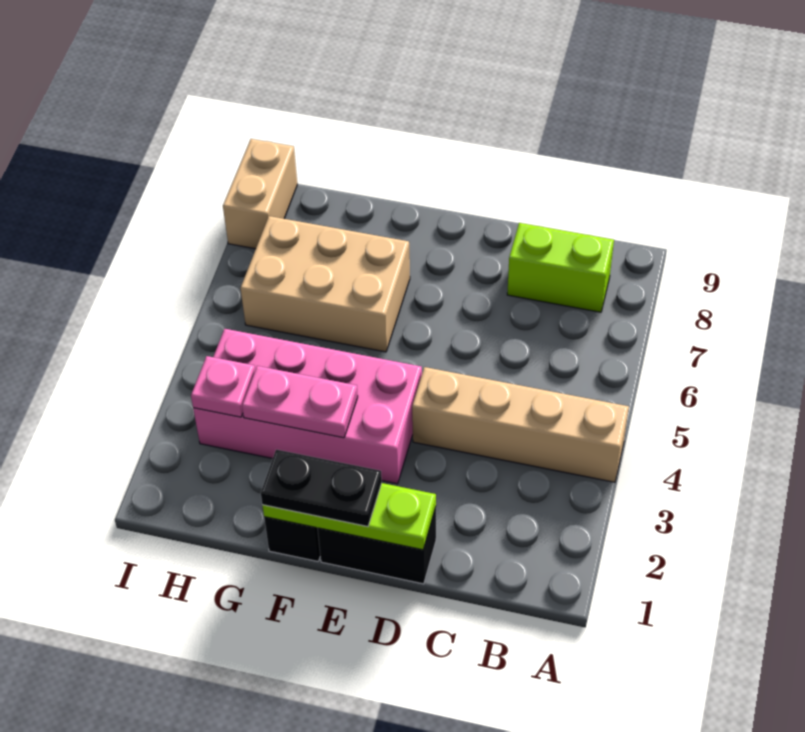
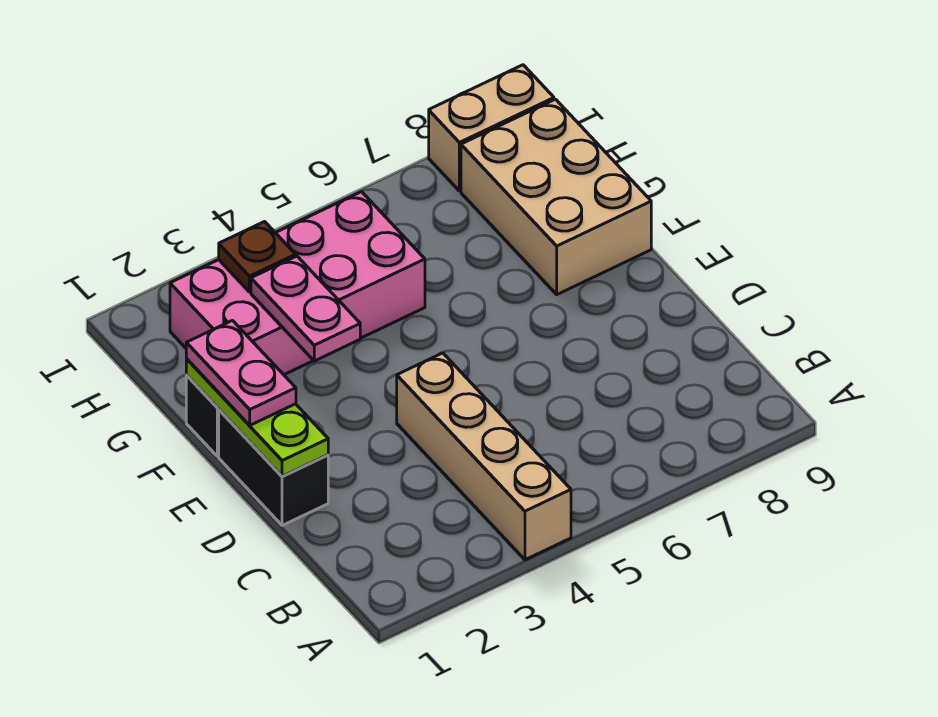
lime brick B8:C8 level 1 -> none
black plate E1:F1 level 3 -> pink plate E1:F1 level 3
pink brick E3:H4 level 1 -> pink brick G2:H5 level 1
tan brick F6:H7 level 1 -> tan brick F8:H9 level 1
pink plate H3 level 2 -> brown plate H3 level 2

